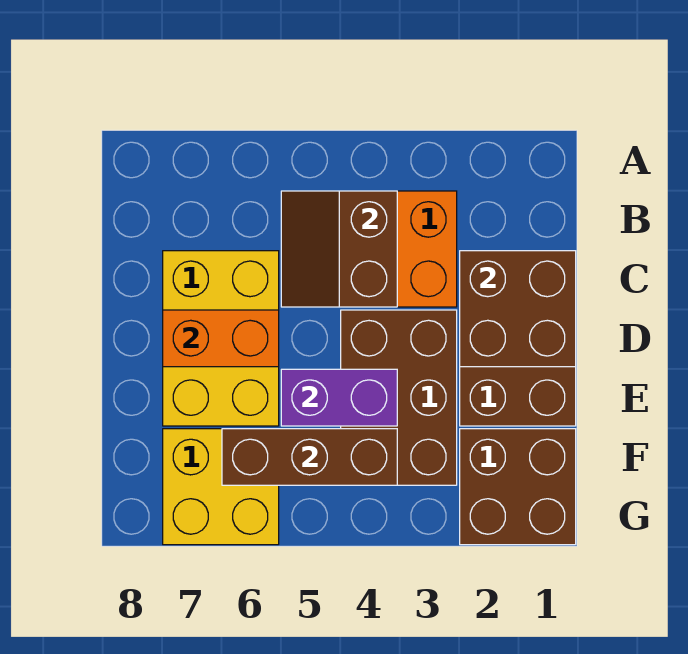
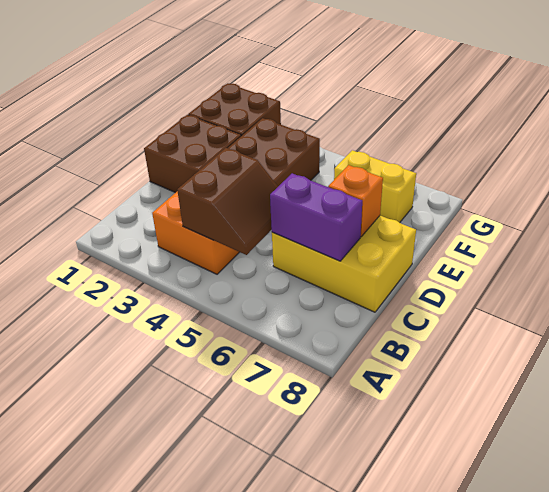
brown brick C1:D2 level 2 -> none
yellow brick C6:E7 level 1 -> yellow brick C6:D8 level 1
orange brick D6:D7 level 2 -> orange brick D7 level 2
purple brick E4:E5 level 2 -> purple brick C6:C7 level 2
brown brick F4:F6 level 2 -> none
yellow brick F6:G7 level 1 -> yellow brick F6:F7 level 1

